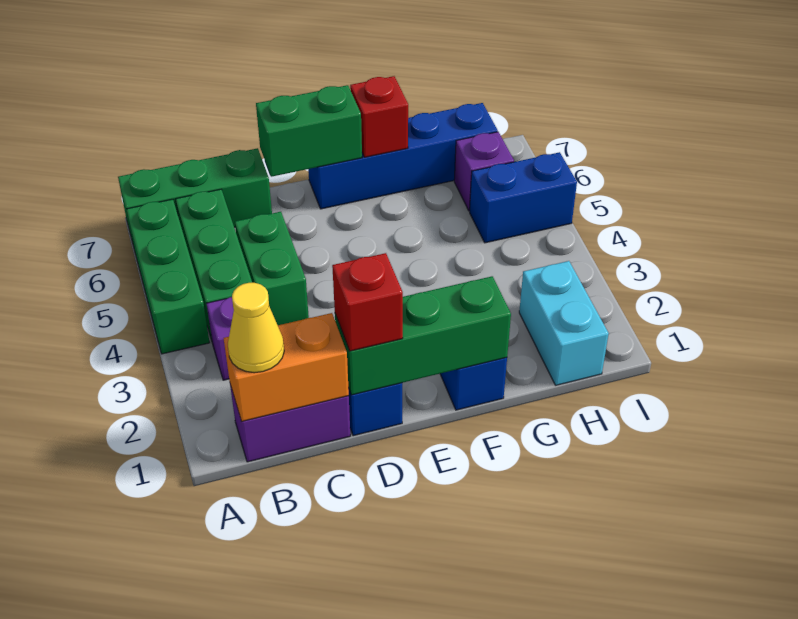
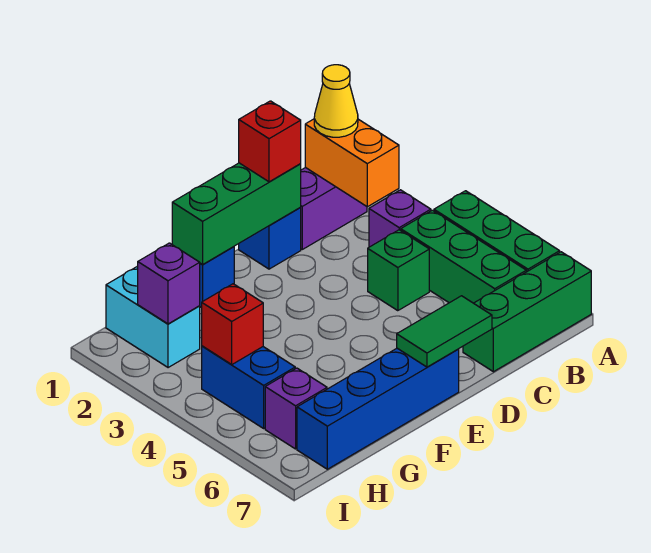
orange brick B1:C1 level 2 -> orange brick B1:B2 level 2
green brick C4:C5 level 1 -> green brick C4 level 1
green brick D7:E7 level 2 -> green tile D7:E7 level 2
red brick F7 level 2 -> red brick H4 level 2
none -> purple brick H2 level 2
blue brick H5:I5 level 1 -> blue brick H4:H5 level 1

